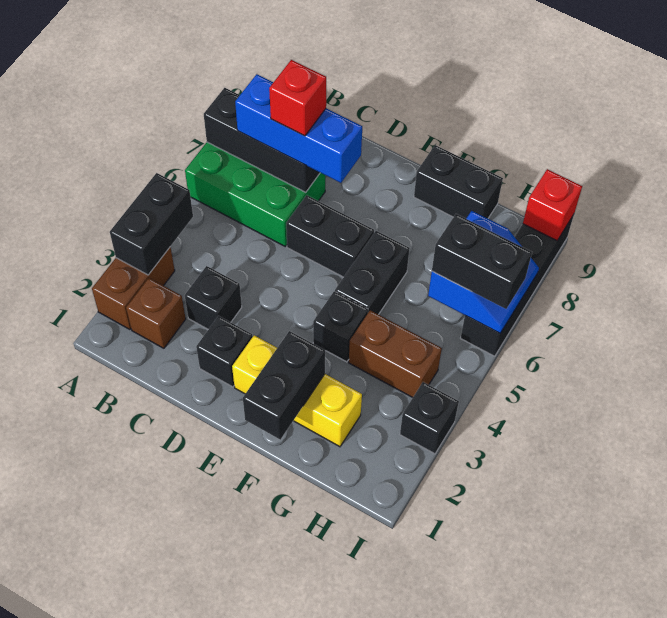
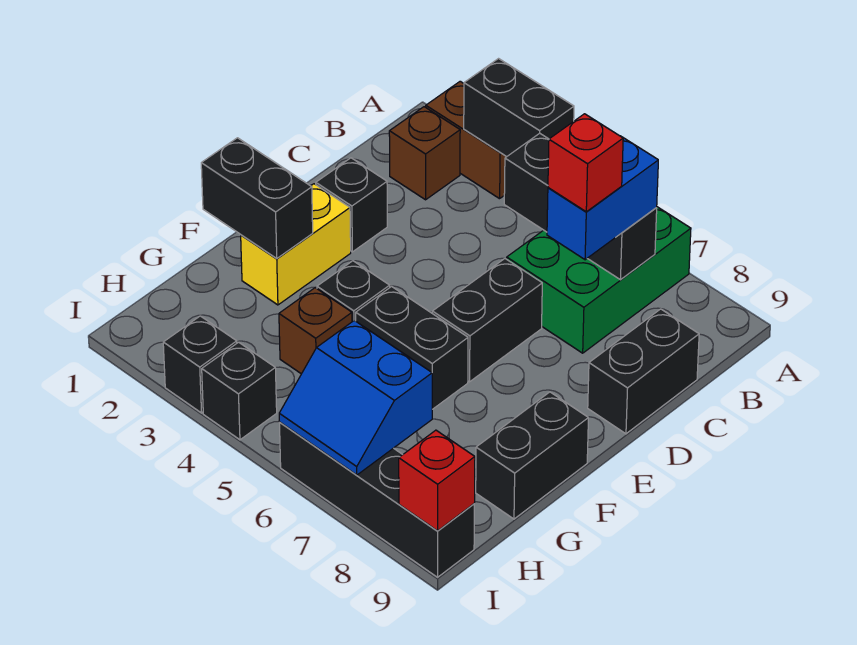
black brick A7:C7 level 2 -> black brick B5:B7 level 2
blue brick B7:D7 level 3 -> blue brick B7:C7 level 3
black brick C3 level 1 -> black brick I4 level 1
yellow brick E2:G2 level 1 -> yellow brick E2:F2 level 1
brown brick G4:H4 level 1 -> brown brick G4 level 1
black brick H6:I6 level 3 -> black brick C9:D9 level 1

